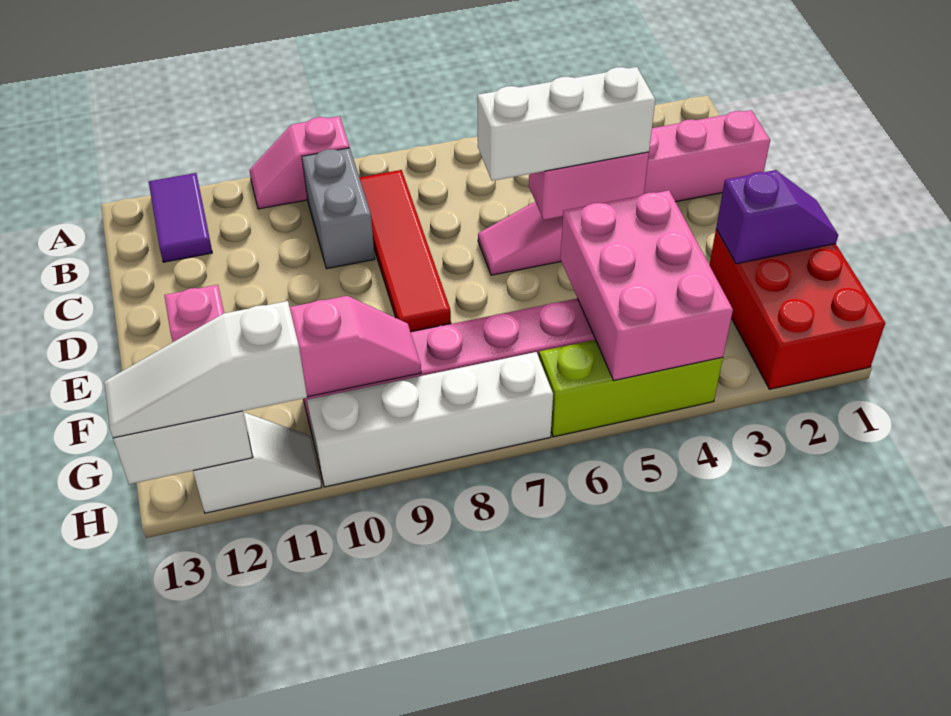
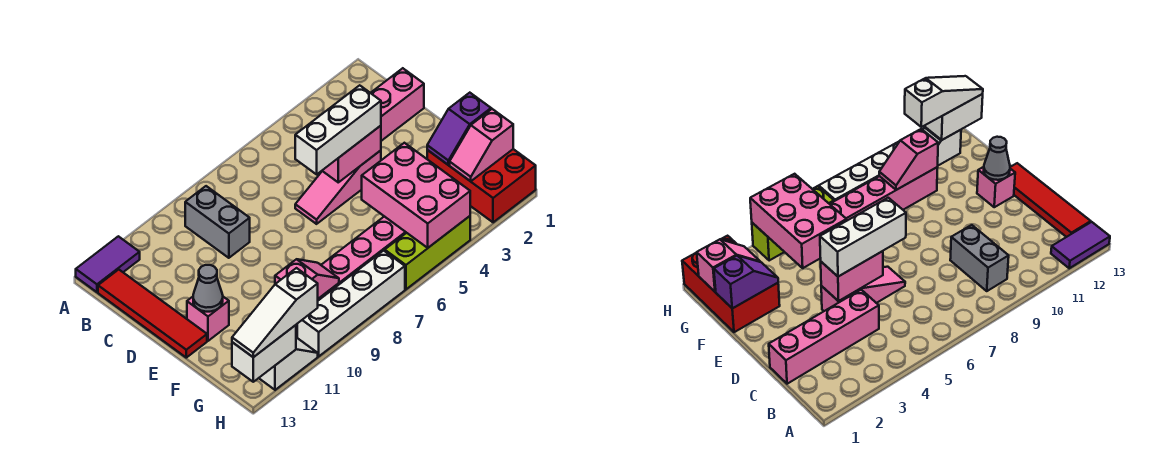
pink slope A9:A10 level 1 top 9 -> pink slope G1:G2 level 2 top 1
purple tile A12:B12 level 1 -> purple tile A12:A13 level 1
red tile B8:E8 level 1 -> red tile B13:E13 level 1
none -> grey cone E12 level 2
purple slope F1:F2 level 2 top 2 -> purple slope F1:F2 level 2 top 1

